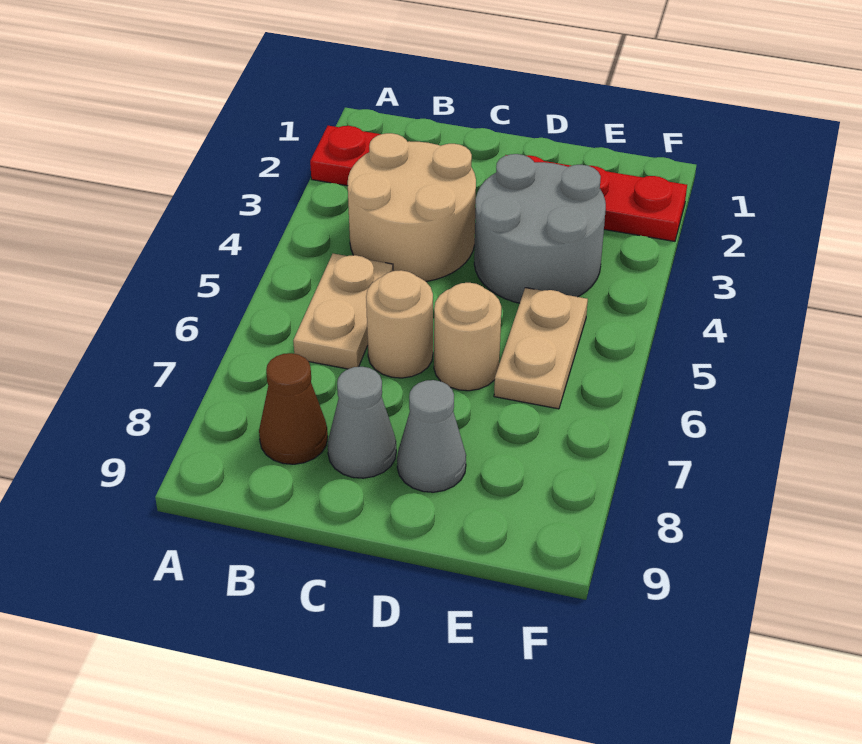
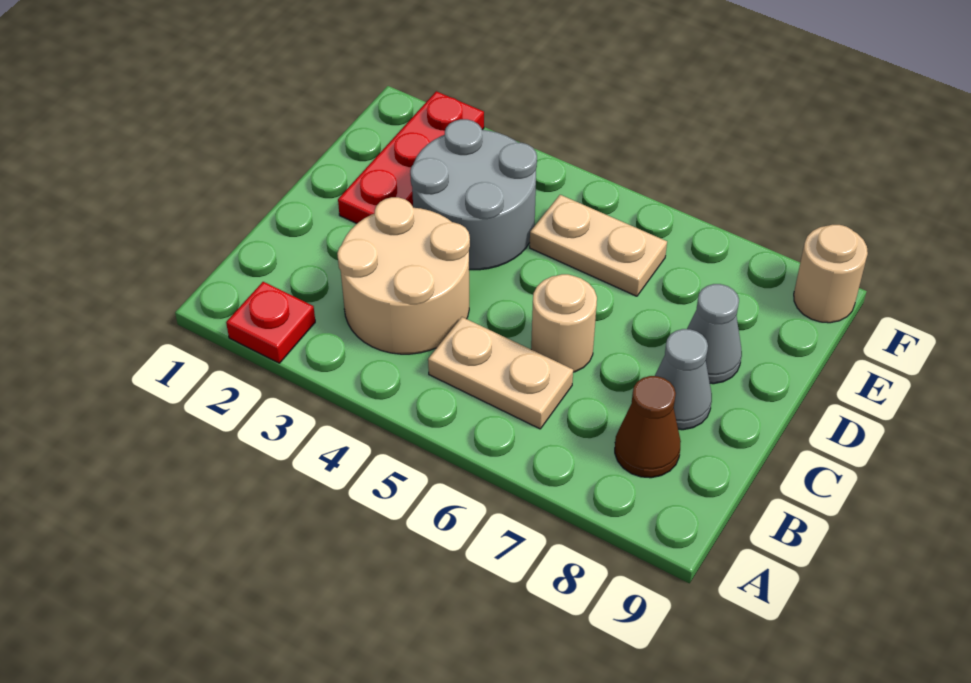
tan round brick D6 level 1 -> tan round brick F9 level 1

